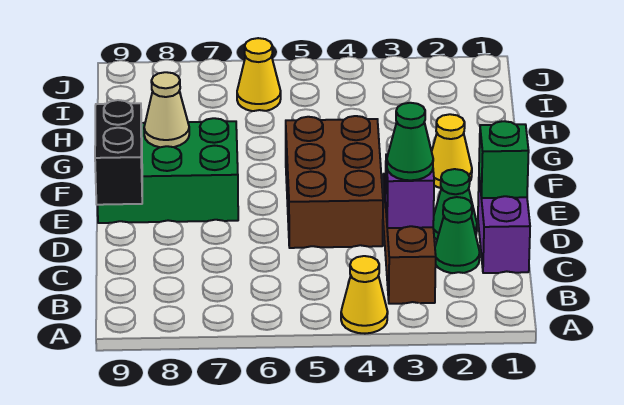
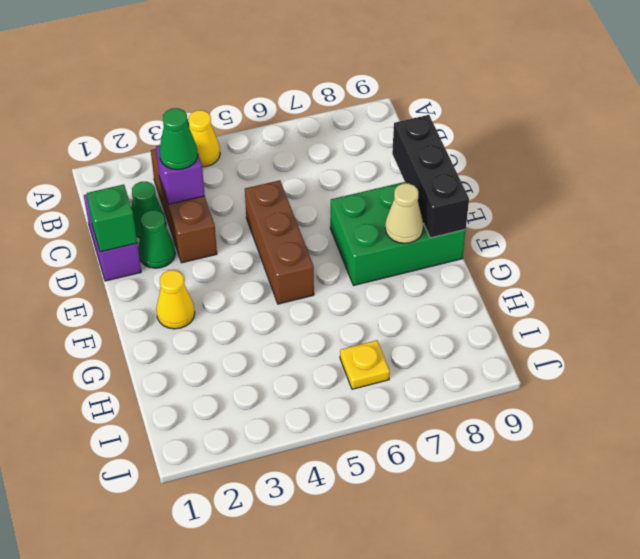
brown brick D4:F5 level 1 -> brown brick D5:F5 level 1
black brick D9:E9 level 2 -> black brick D9:F9 level 2
yellow cone I6 level 1 -> yellow plate I6 level 1

